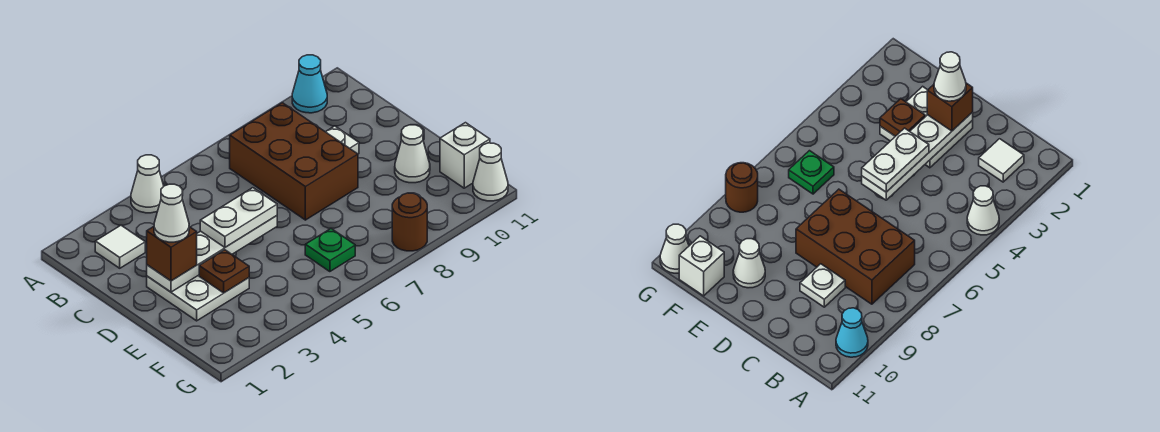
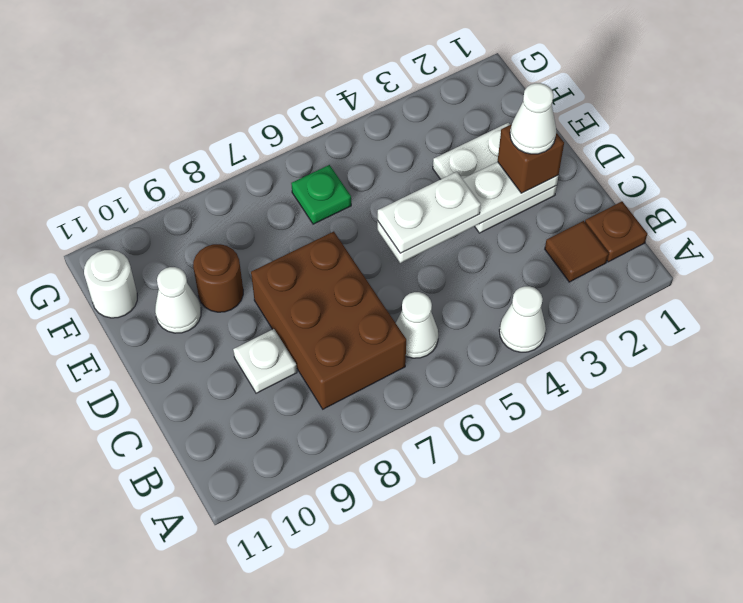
cyan cone A10 level 1 -> none
white tile B2 level 1 -> brown tile B2 level 1
brown plate E3 level 2 -> brown plate B1 level 1
white brick F11 level 1 -> white round brick F11 level 1
brown round brick G8 level 1 -> brown round brick E9 level 1
white cone G11 level 1 -> white cone B6 level 1

